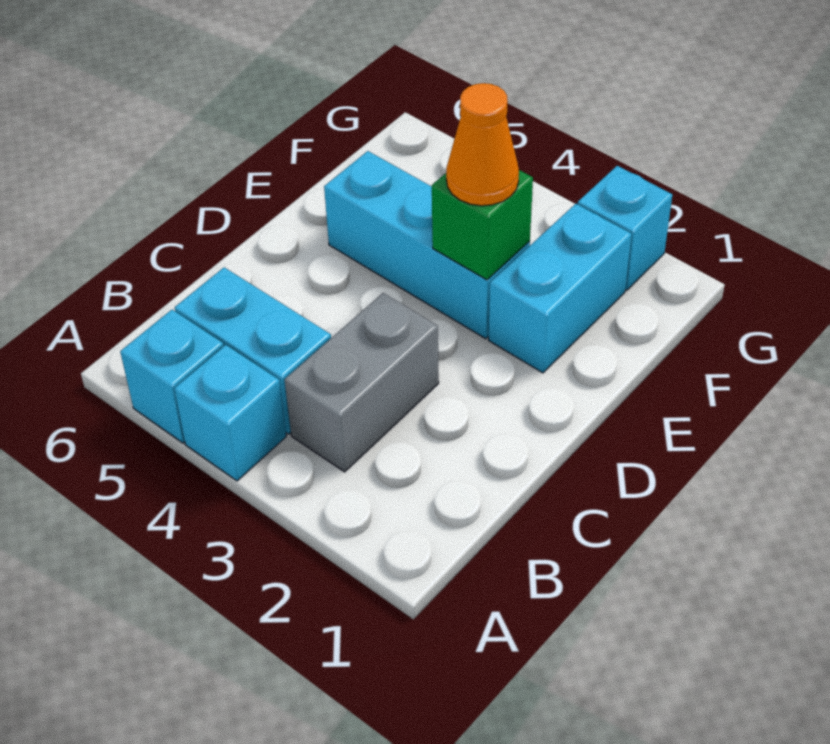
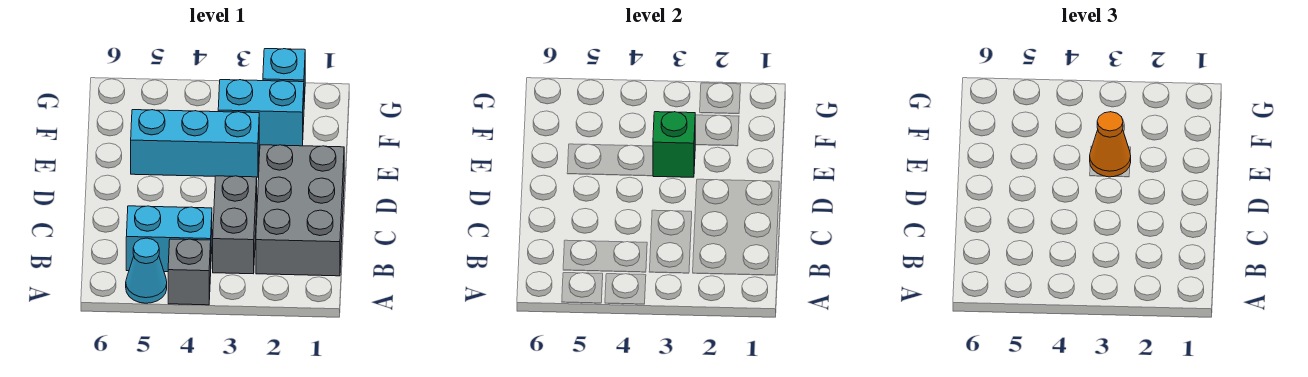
cyan brick A4 level 1 -> grey brick A4 level 1
cyan brick A5 level 1 -> cyan cone A5 level 1
none -> grey brick B1:D2 level 1
cyan brick E2:F2 level 1 -> cyan brick F2:F3 level 1

